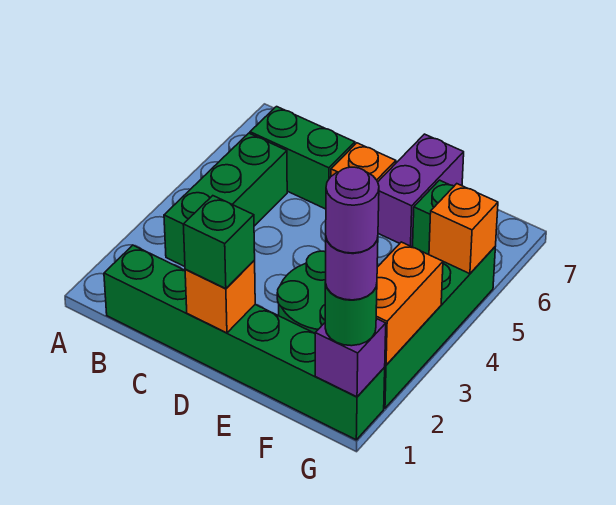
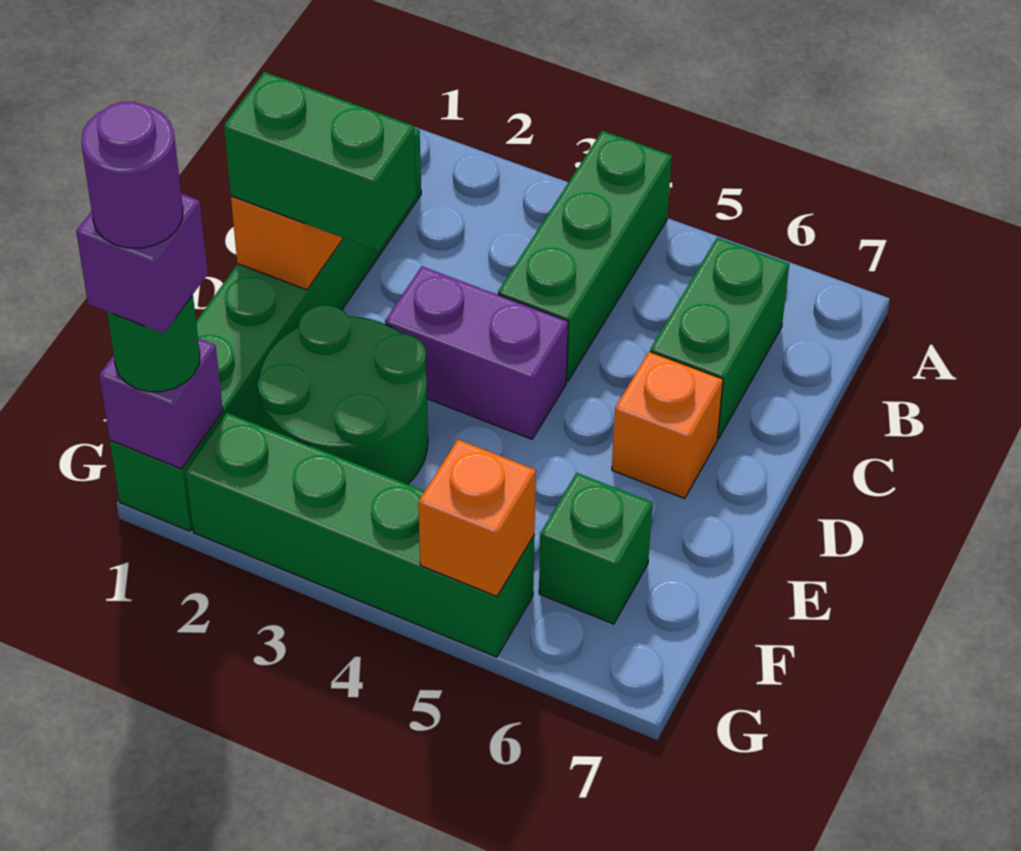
green brick B3:B5 level 1 -> green brick A4:C4 level 1
green brick D1 level 3 -> green brick D1:D2 level 3
purple brick E6:E7 level 1 -> purple brick D3:D4 level 1
purple round brick G1 level 4 -> purple brick G1 level 4
orange brick G2:G3 level 2 -> none

